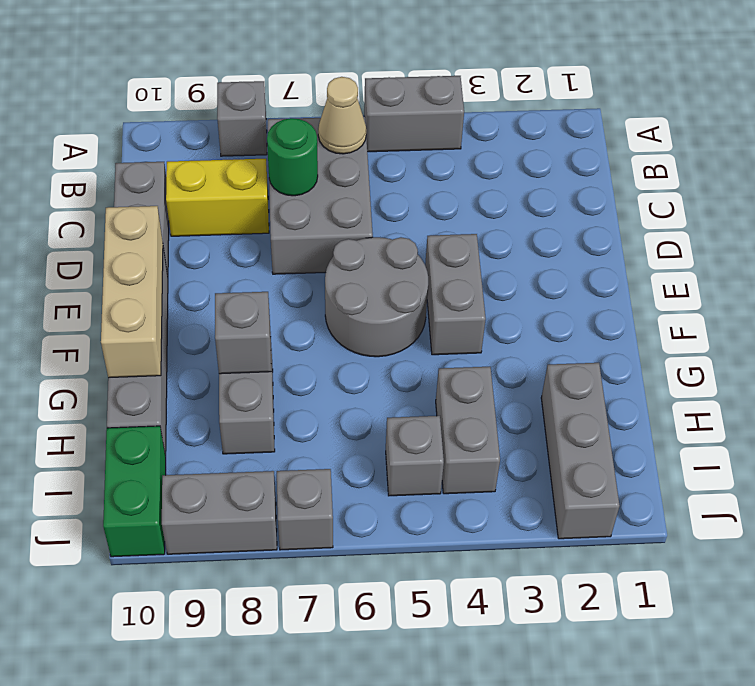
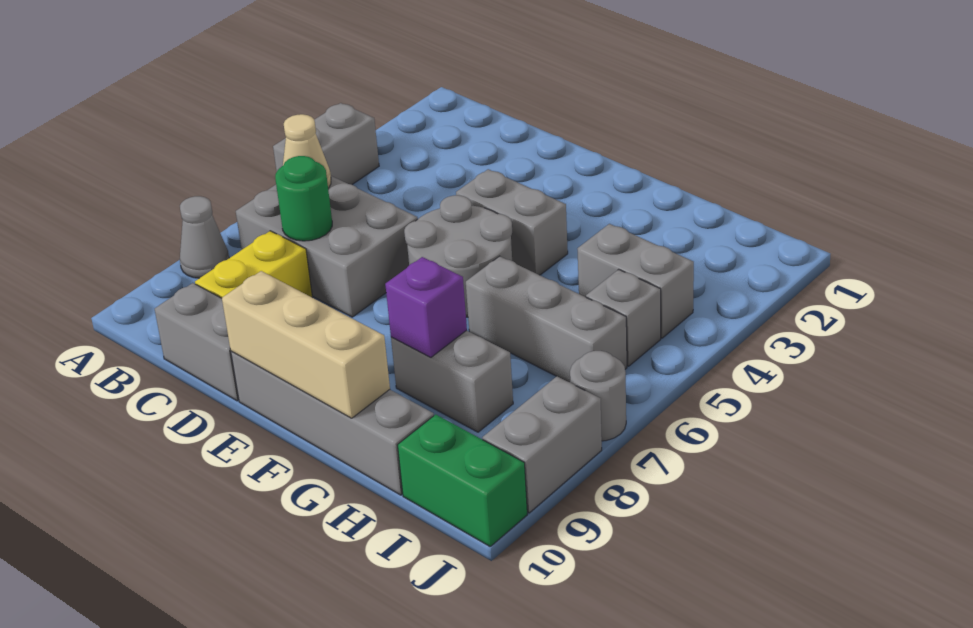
grey brick A8 level 1 -> grey cone A8 level 1
grey brick G8 level 2 -> purple brick G8 level 2
grey brick H2:J2 level 1 -> grey brick G6:I6 level 1
grey brick J7 level 1 -> grey round brick J7 level 1

